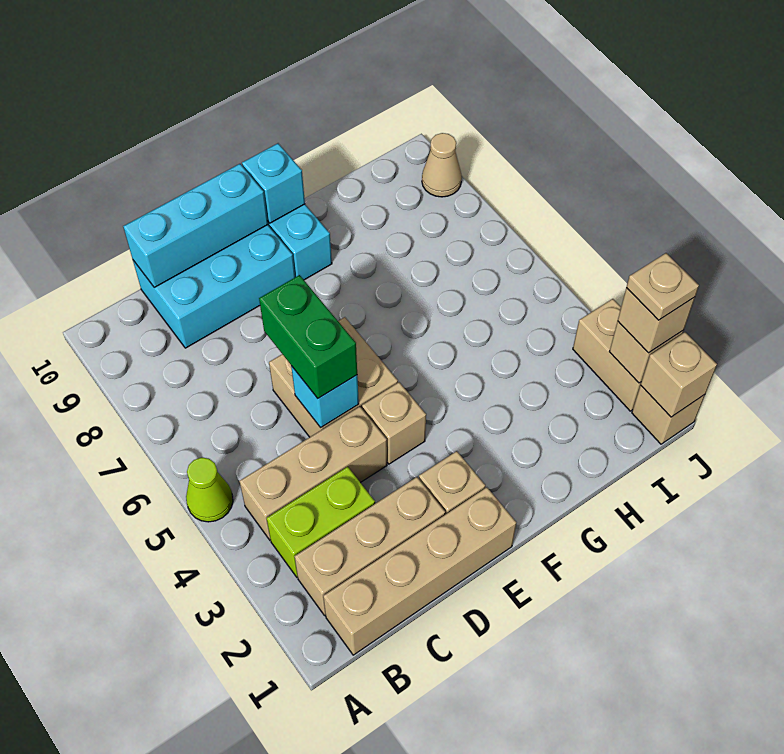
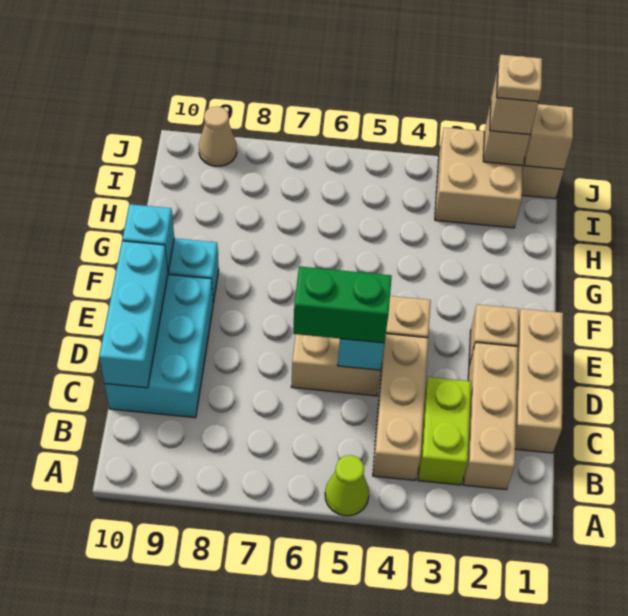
tan brick B1:E1 level 1 -> tan brick C1:E1 level 1
tan brick J2:J3 level 1 -> tan brick I2:J3 level 1

